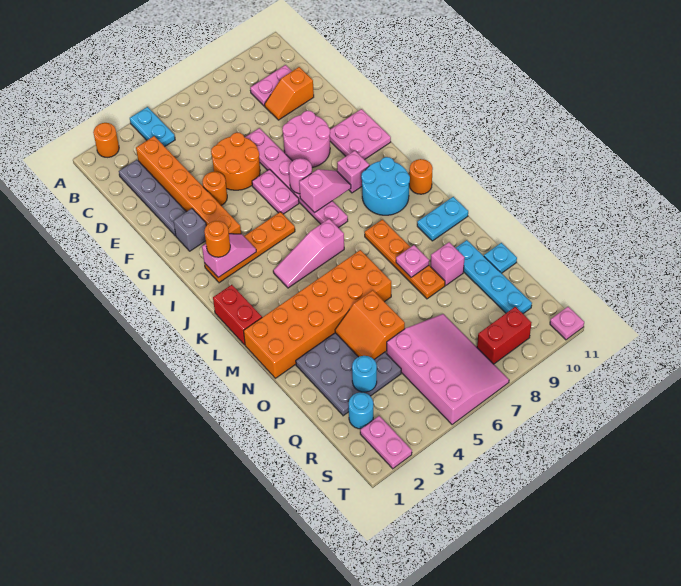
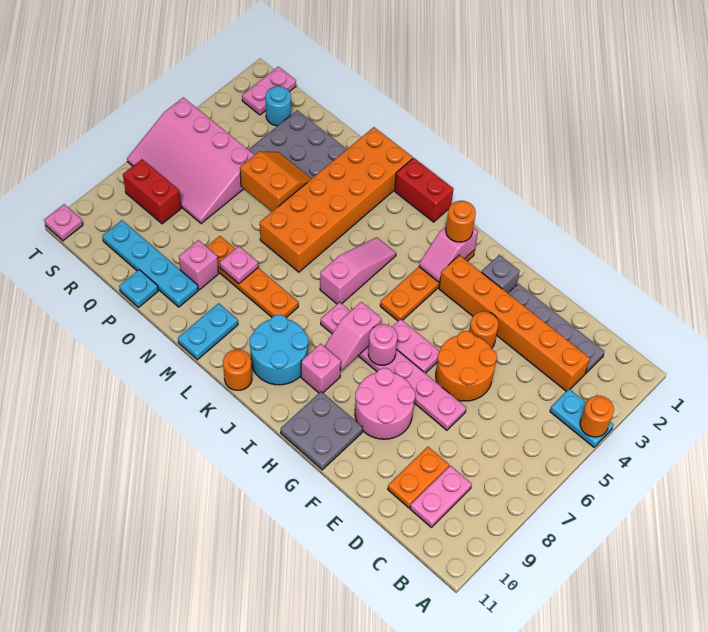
orange round brick A2 level 1 -> orange round brick A4 level 2
orange slope D9:D10 level 1 top 10 -> orange plate D9:D10 level 1
pink plate G10:H11 level 1 -> grey plate G10:H11 level 1
cyan round brick Q3 level 2 -> none
pink plate S2:T2 level 1 -> pink plate S1:S2 level 1
red brick S8:S9 level 1 -> red brick R8:S8 level 1

